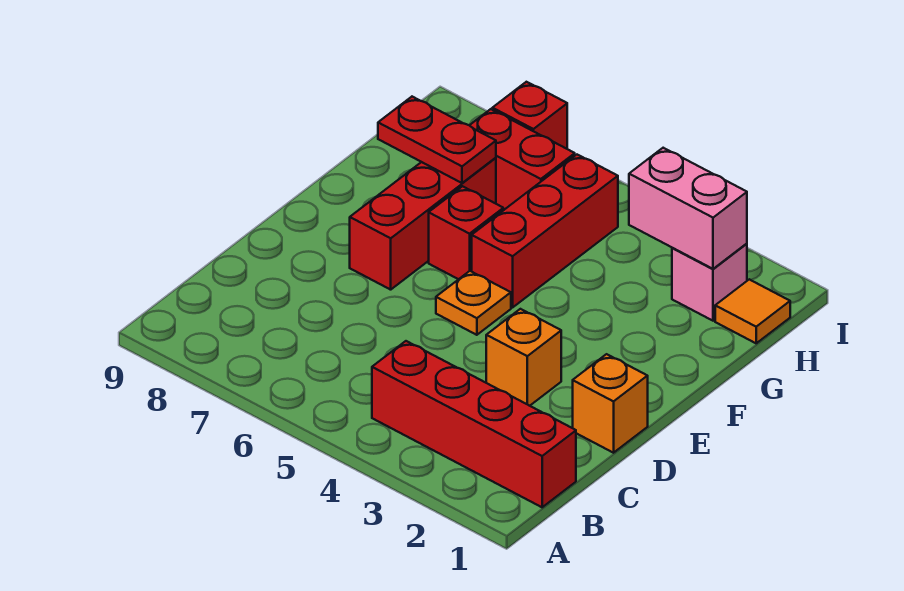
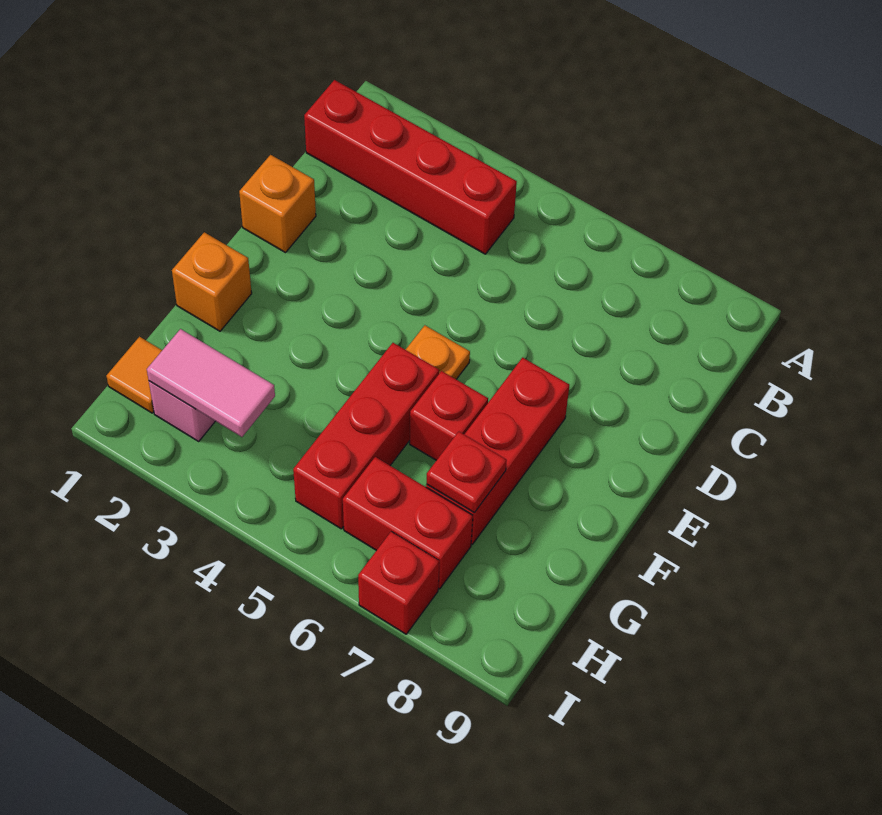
orange brick D3 level 1 -> orange brick F1 level 1
red plate G7:G8 level 2 -> red plate G7 level 2
pink brick H2:H3 level 2 -> pink tile H2:H3 level 2

